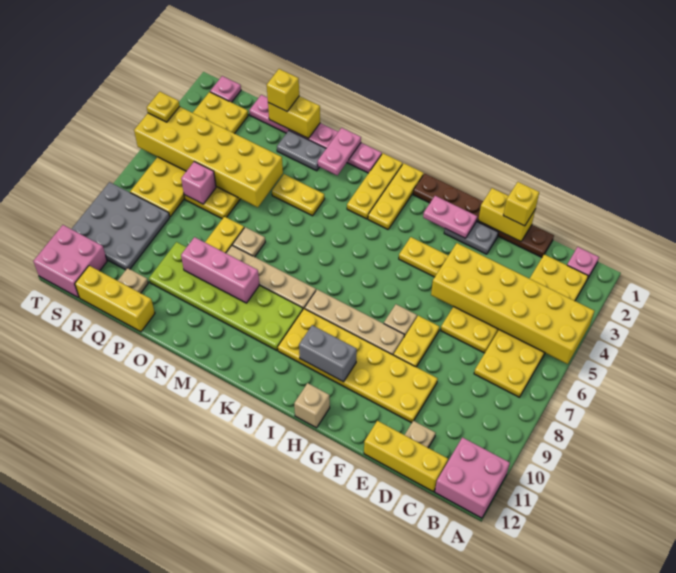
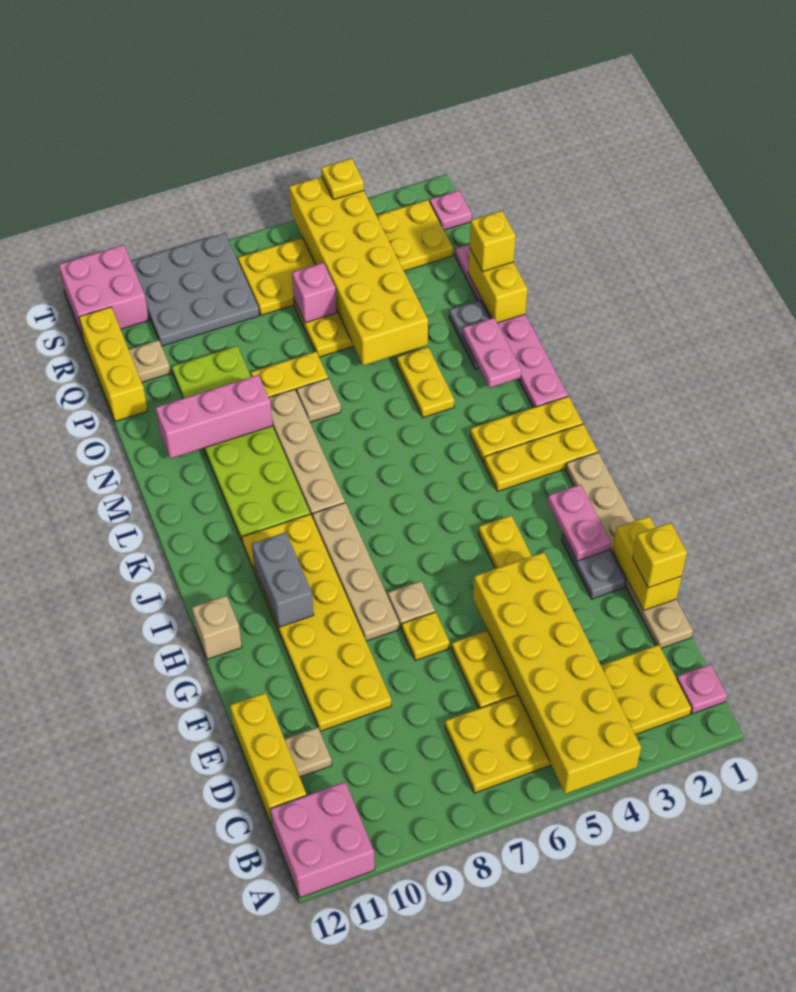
brown plate D1:I1 level 1 -> tan plate D1:I1 level 1
yellow plate F7:F8 level 1 -> yellow plate F7 level 1
pink plate M1:M2 level 2 -> pink plate M2:N2 level 2
pink brick M9:O9 level 2 -> pink brick N9:N11 level 2

